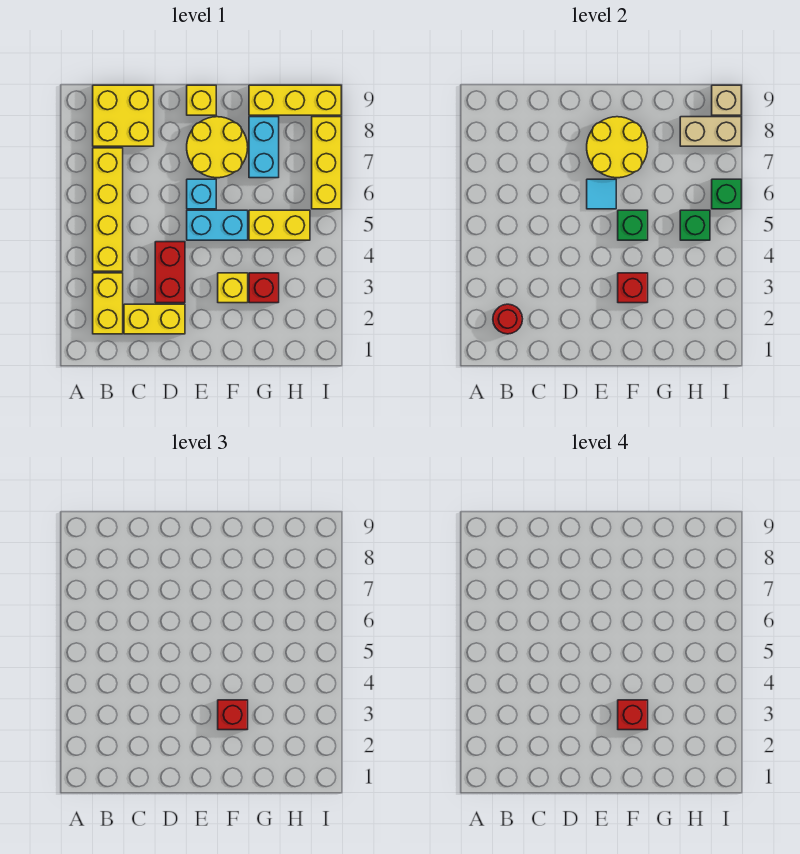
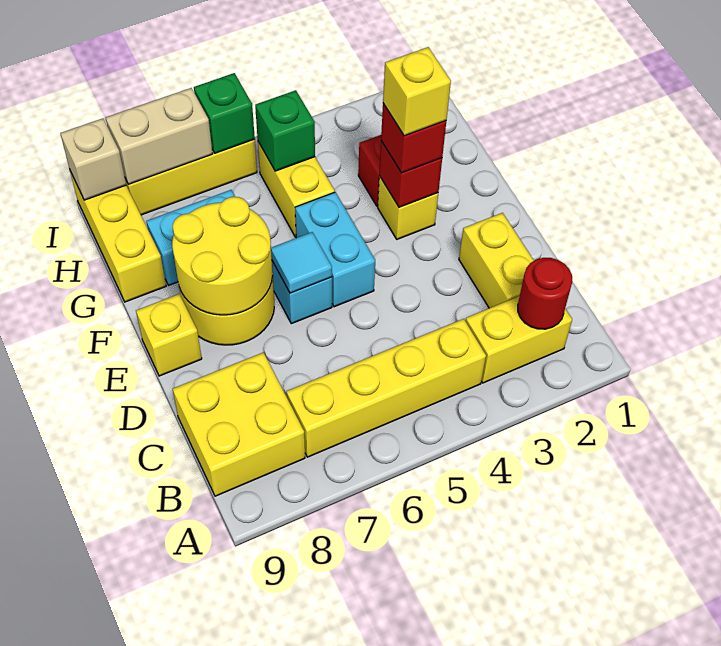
red brick D3:D4 level 1 -> none
red brick F3 level 4 -> yellow brick F3 level 4
green brick F5 level 2 -> none
tan brick H8:I8 level 2 -> tan brick I7:I8 level 2

